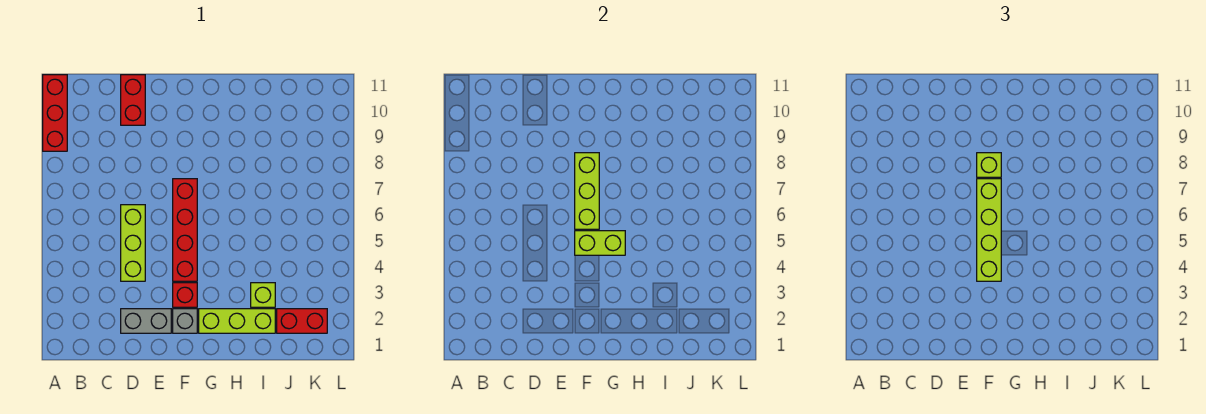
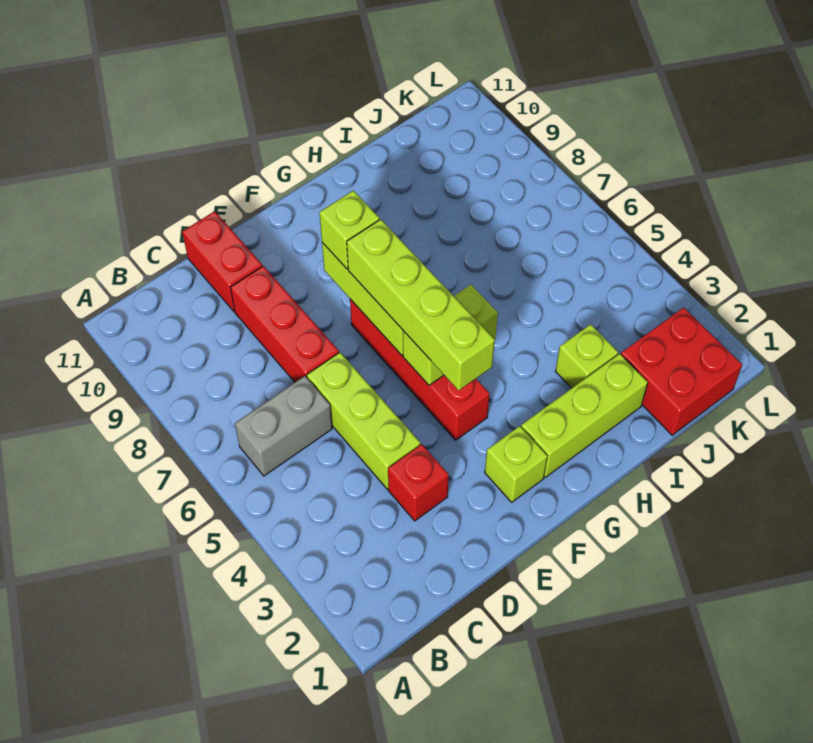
red brick A9:A11 level 1 -> red brick D7:D9 level 1
grey brick D2:E2 level 1 -> grey brick B6:C6 level 1
grey brick F2 level 1 -> lime brick F2 level 1
red brick F3 level 1 -> red brick D3 level 1
red brick J2:K2 level 1 -> red brick J1:K2 level 1

